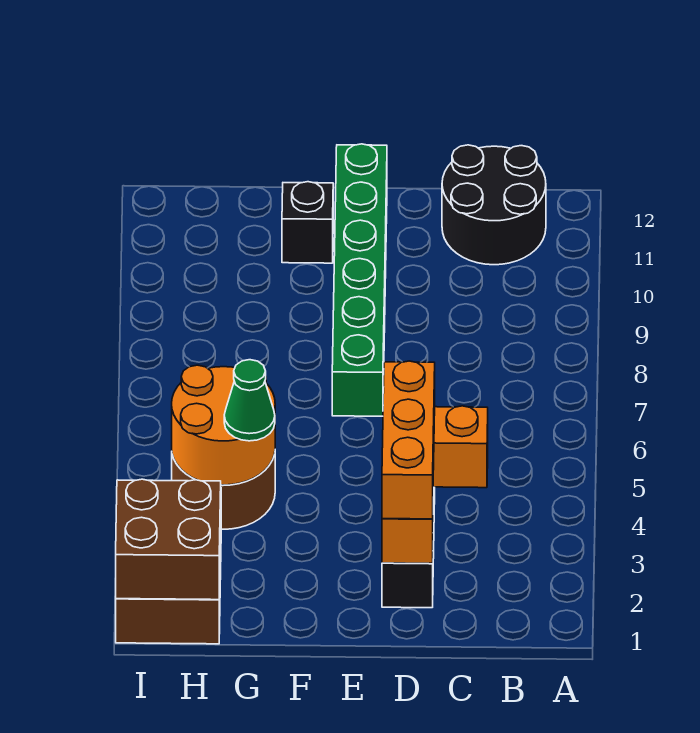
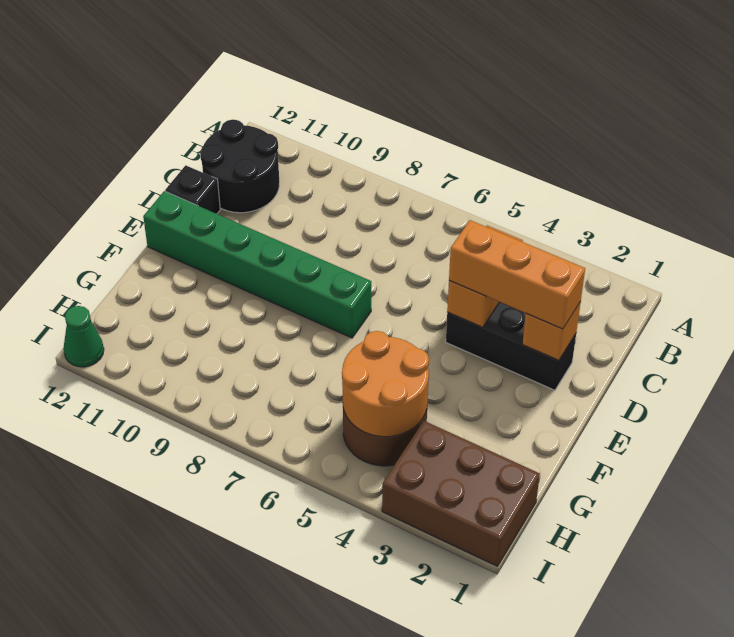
black brick F11 level 1 -> black brick D12 level 1
green cone G4 level 3 -> green cone I12 level 1
brown brick H1:I2 level 2 -> none

